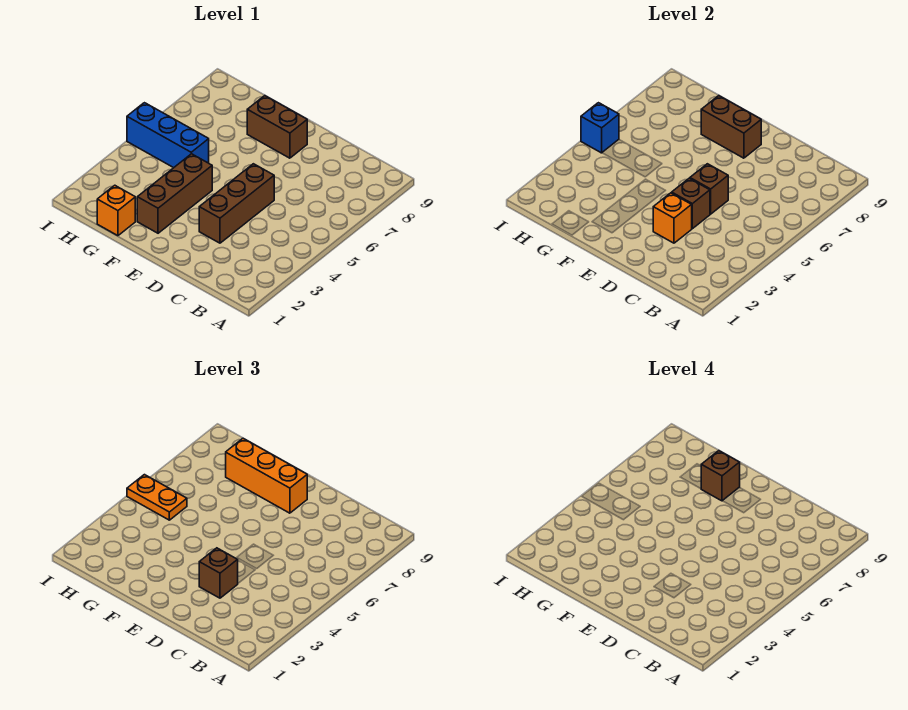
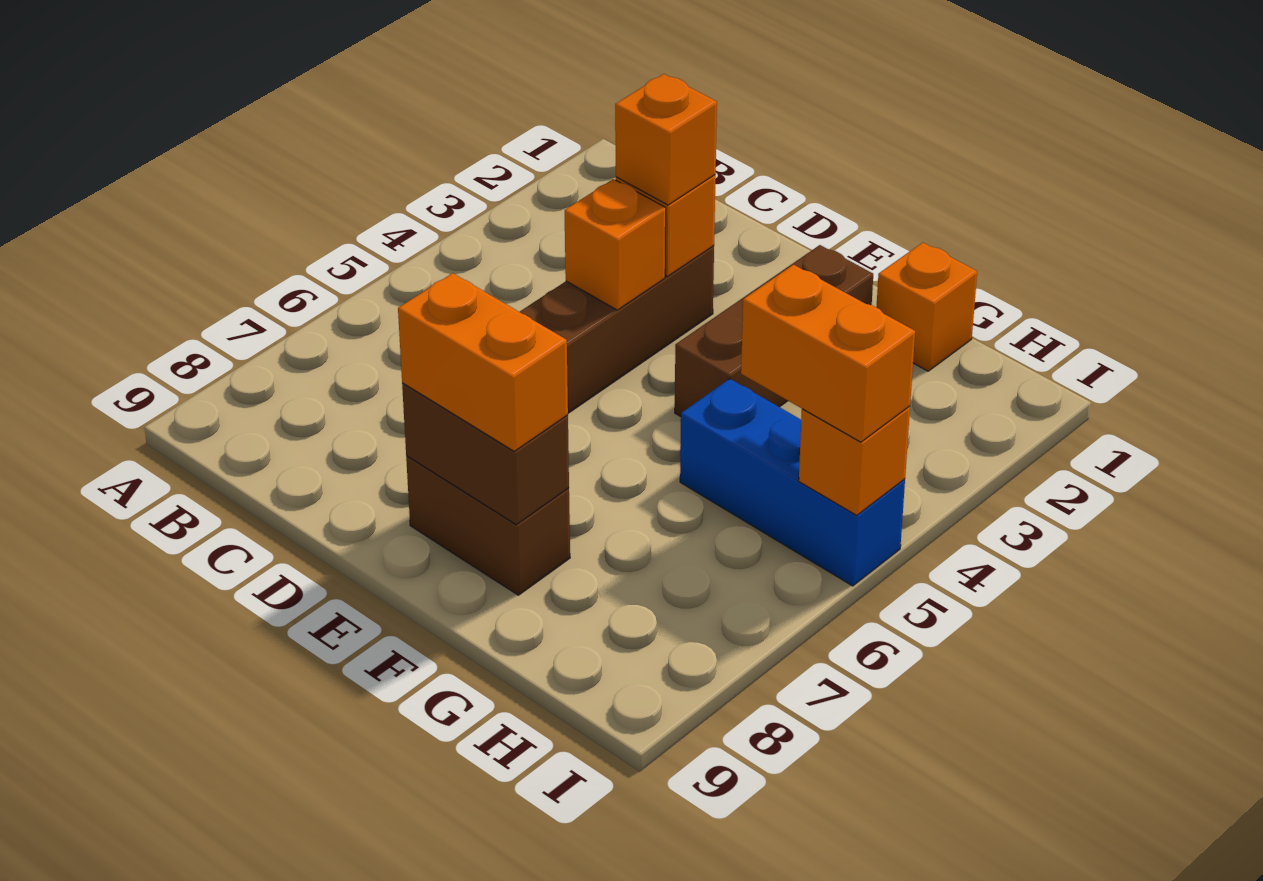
brown brick D3 level 3 -> orange brick D3 level 3
brown brick D4 level 2 -> orange brick D4 level 2
brown brick D5 level 2 -> none
orange brick E8:G8 level 3 -> orange brick E8:F8 level 3
brown brick F8 level 4 -> none
orange plate H5:I5 level 3 -> orange brick H5:I5 level 3
blue brick I5 level 2 -> orange brick I5 level 2

